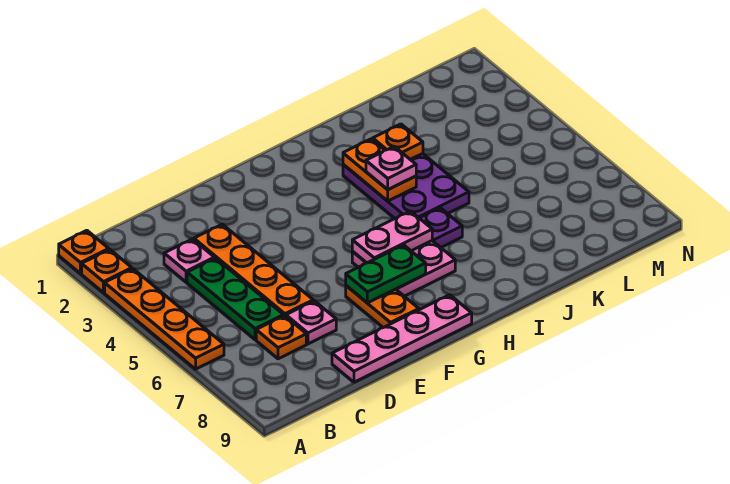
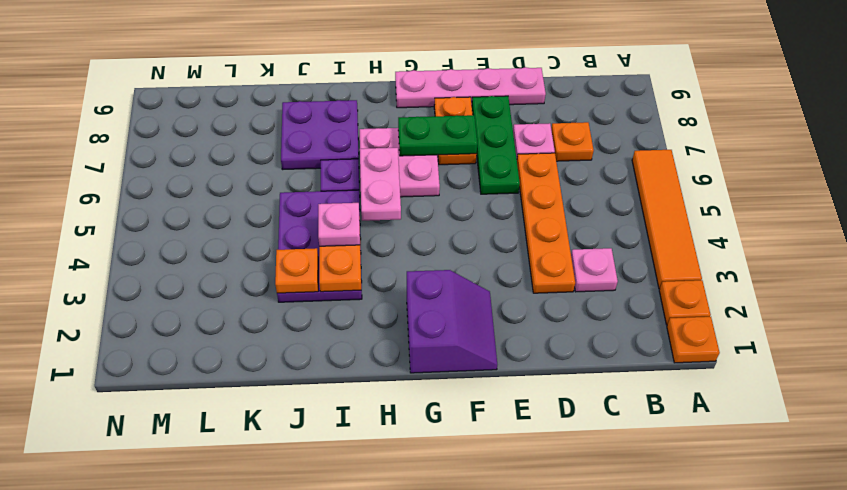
orange plate A3:A6 level 1 -> orange tile A3:A6 level 1
green plate C4:C6 level 1 -> green plate E6:E8 level 1
none -> purple slope F1:G2 level 1 top G
pink plate G6:H6 level 2 -> pink plate H5:H6 level 2
none -> purple plate I7:J8 level 1

